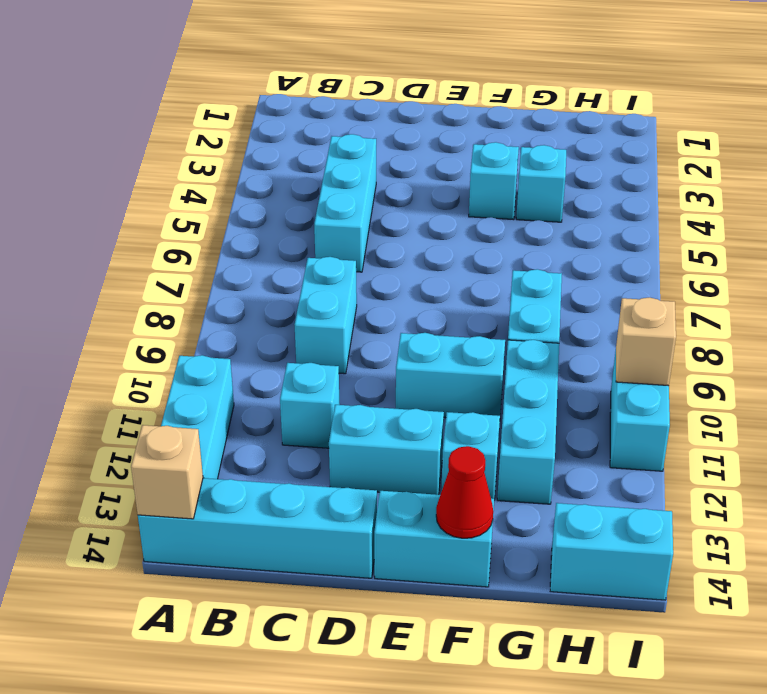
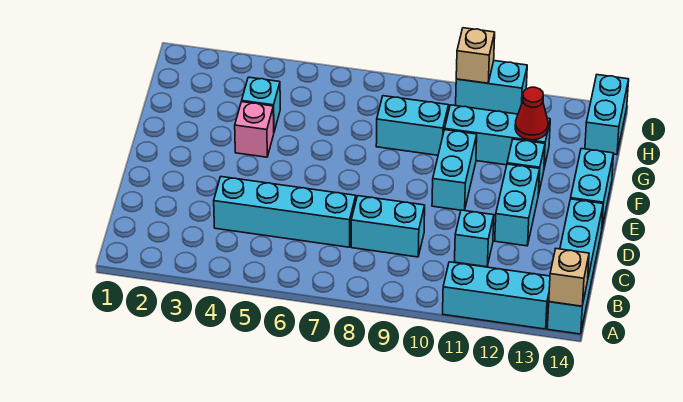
cyan brick C4:C6 level 1 -> cyan brick C4:C7 level 1
cyan brick F4 level 1 -> pink brick F4 level 1
red cone F14 level 2 -> red cone G12 level 2

